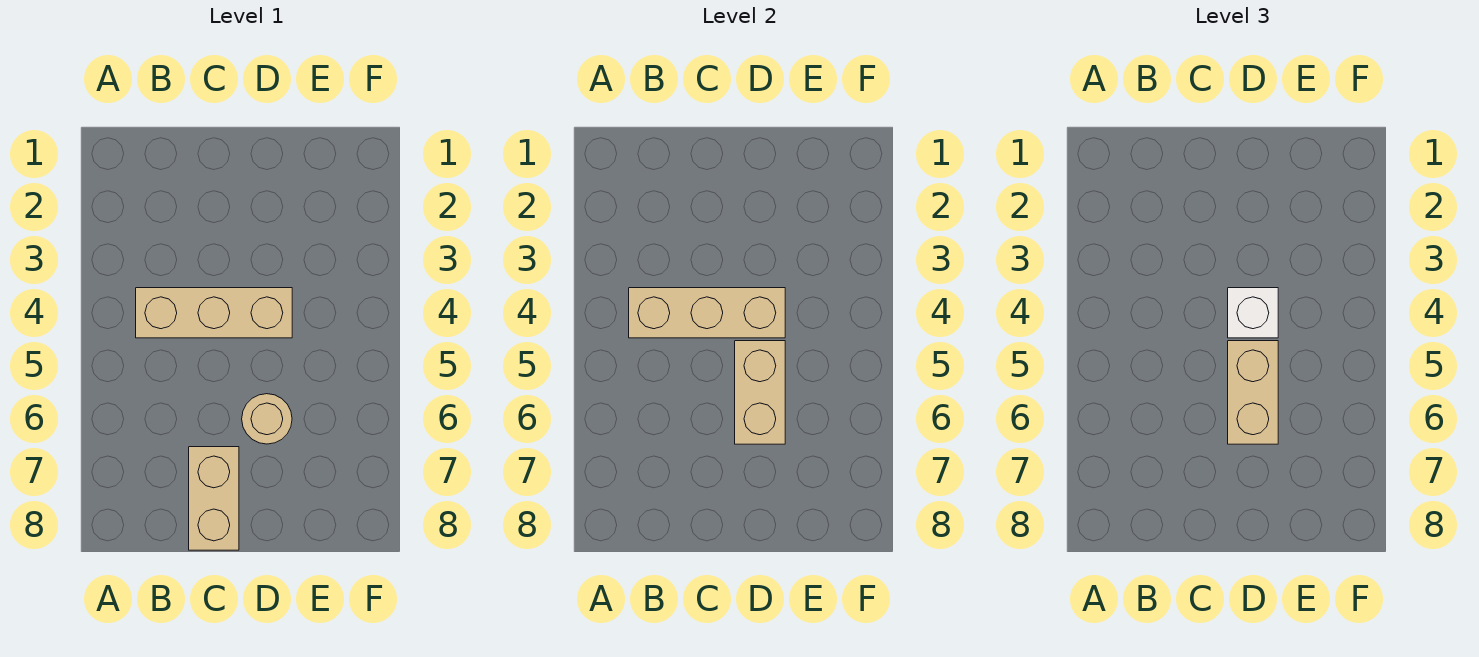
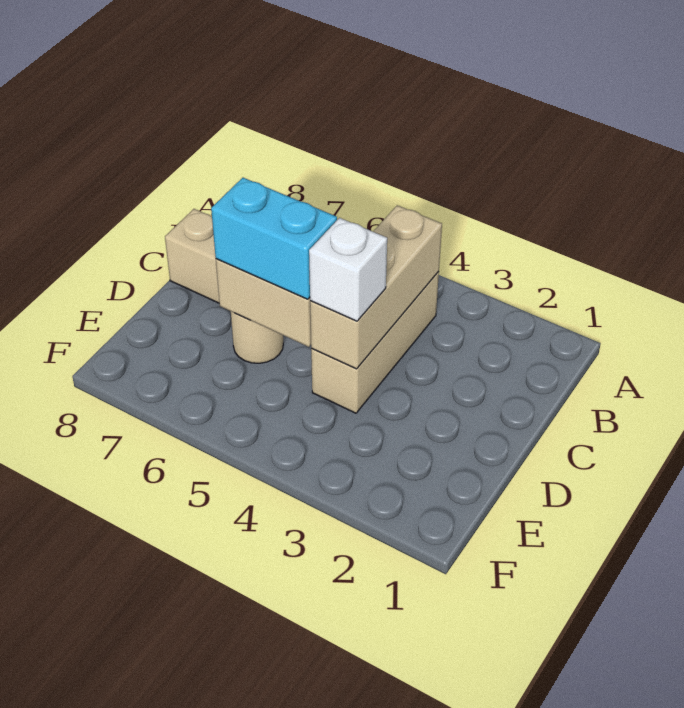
tan brick D5:D6 level 3 -> cyan brick D5:D6 level 3

